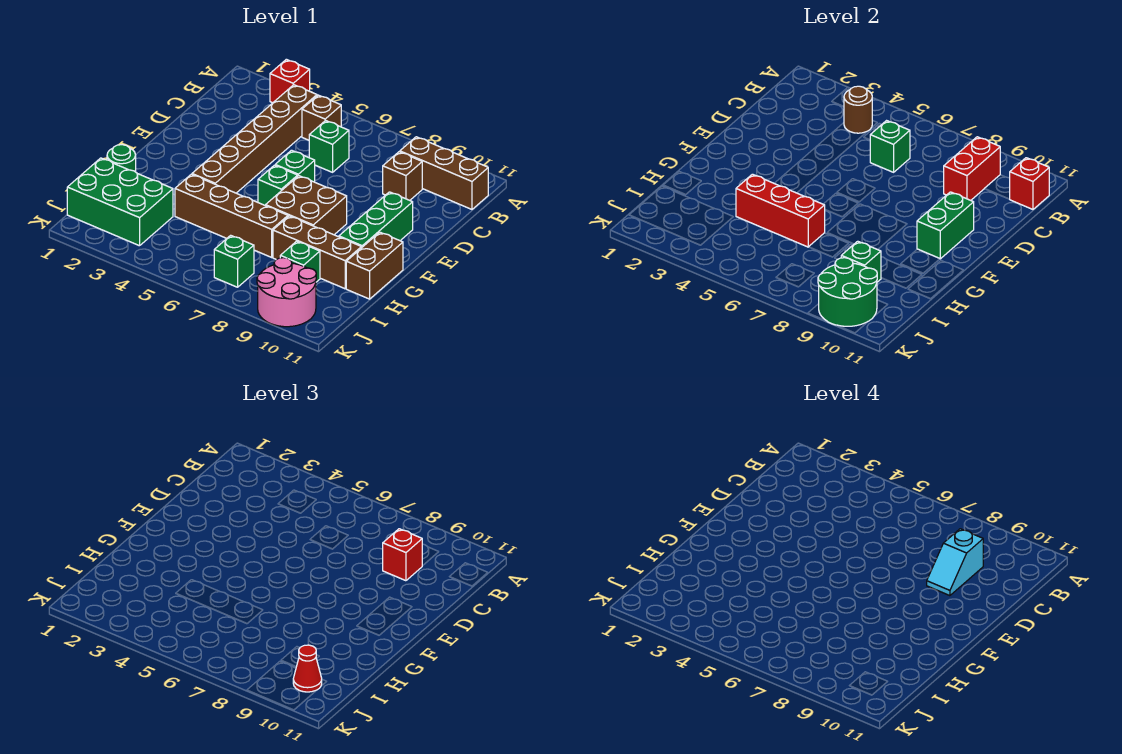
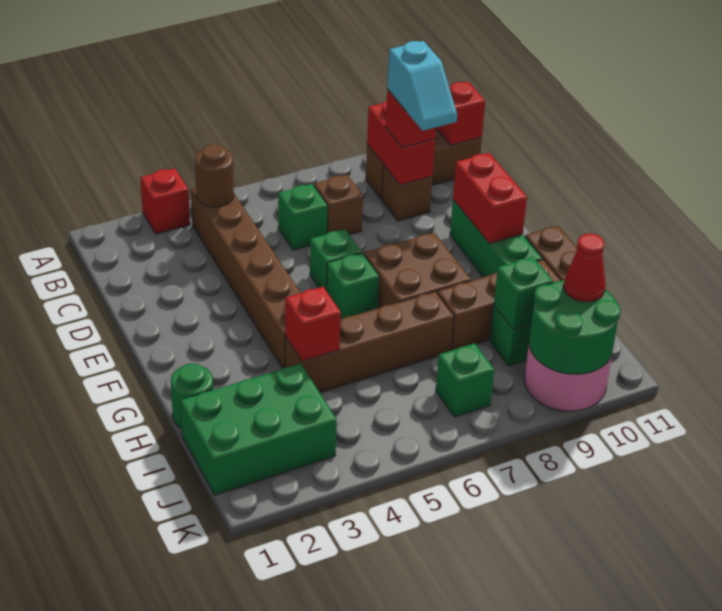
brown brick B5 level 1 -> brown brick C7 level 1
green brick C6 level 2 -> none
green brick E10:F10 level 2 -> red brick E10:F10 level 2
red brick H4:H6 level 2 -> red brick H4 level 2

